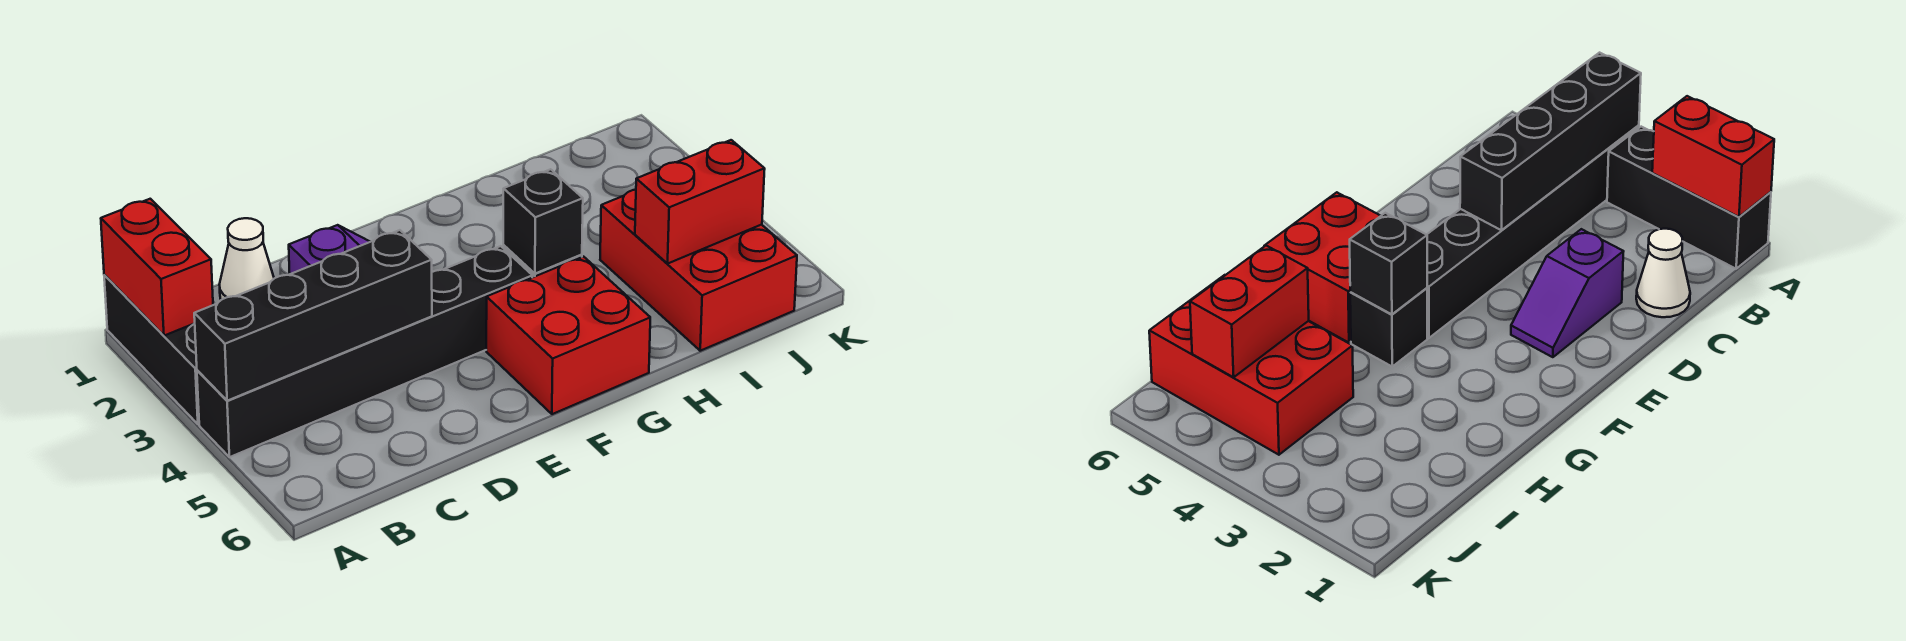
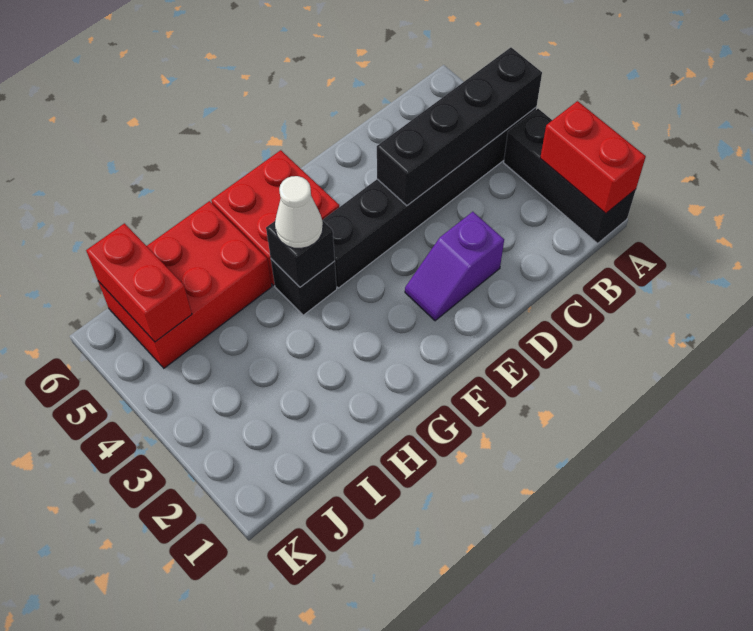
white cone C1 level 1 -> white cone G4 level 3
red brick I4:J6 level 1 -> red brick H5:J6 level 1
red brick I5:J5 level 2 -> red brick J5:J6 level 2

